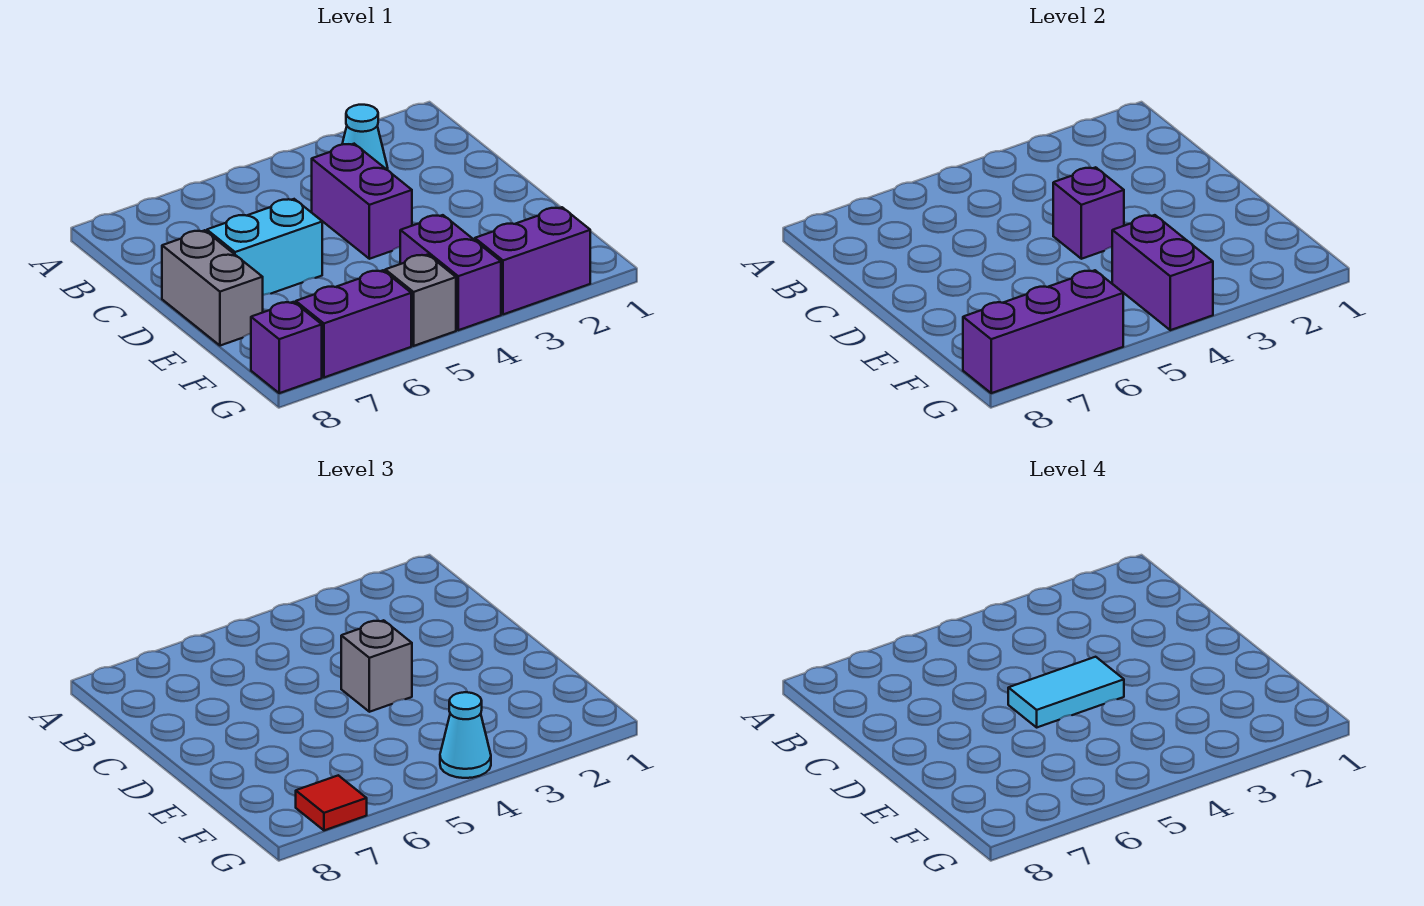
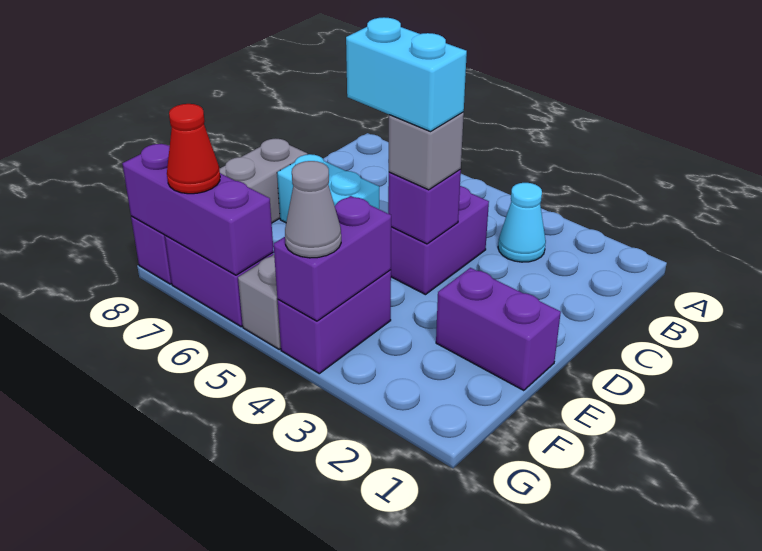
cyan tile D4:D5 level 4 -> cyan brick D4:D5 level 4
purple brick G2:G3 level 1 -> purple brick E1:E2 level 1
cyan cone G4 level 3 -> grey cone G4 level 3
red tile G7 level 3 -> red cone G7 level 3

